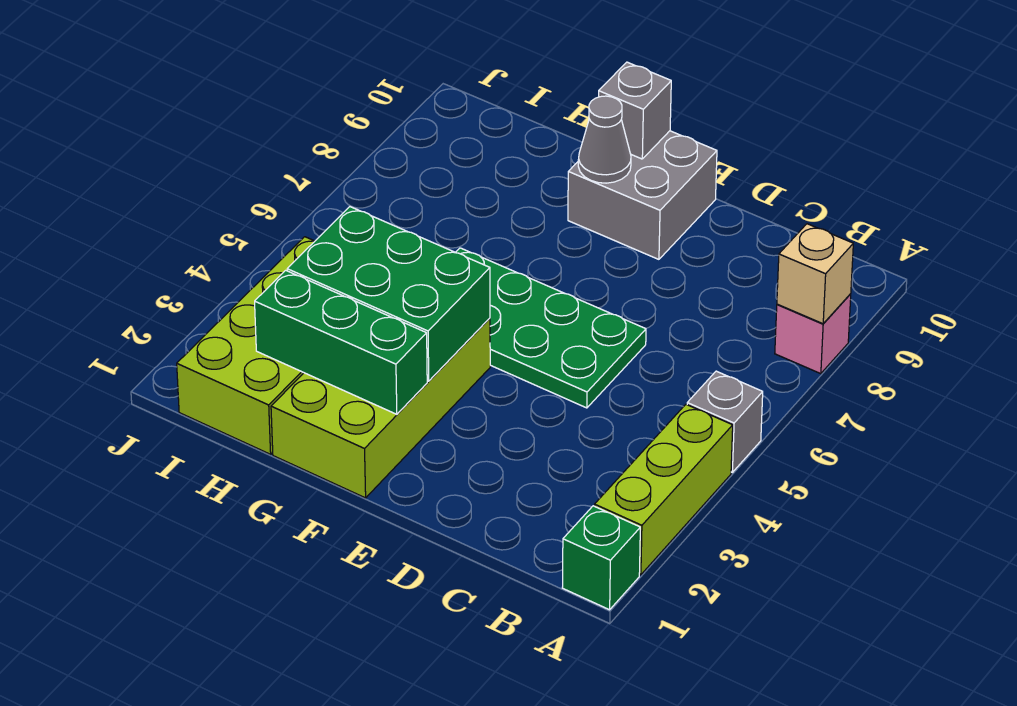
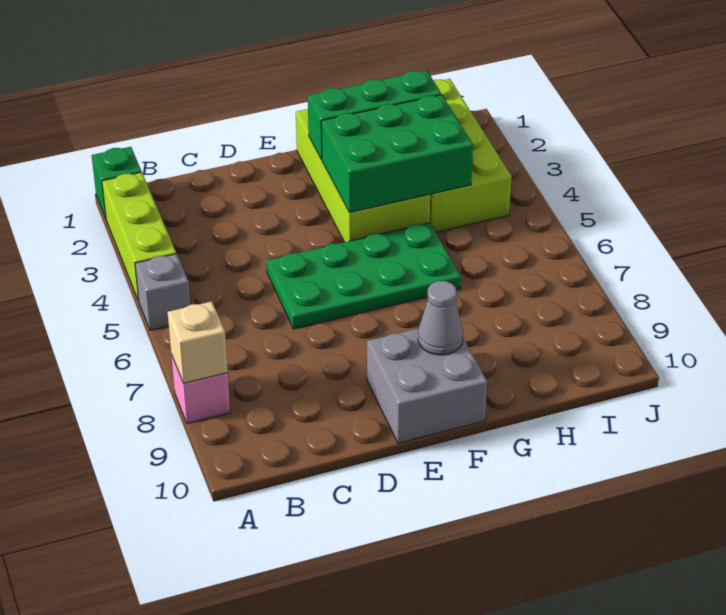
grey brick F10 level 2 -> none

